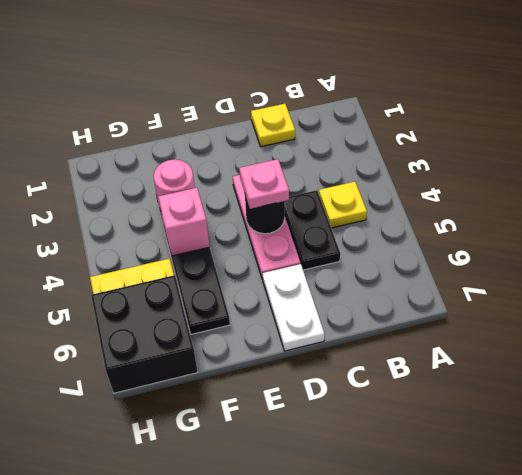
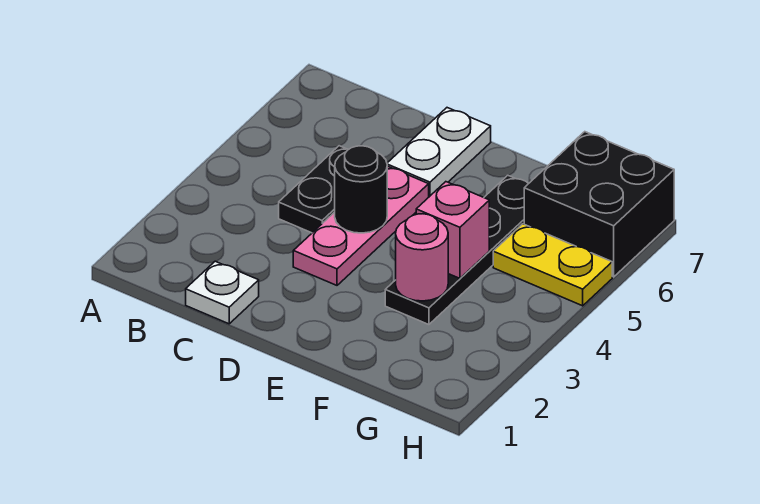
yellow plate B4 level 1 -> none
yellow plate C1 level 1 -> white plate C1 level 1
pink plate D4 level 3 -> none

